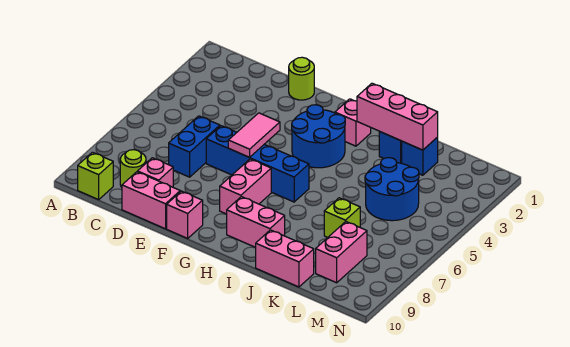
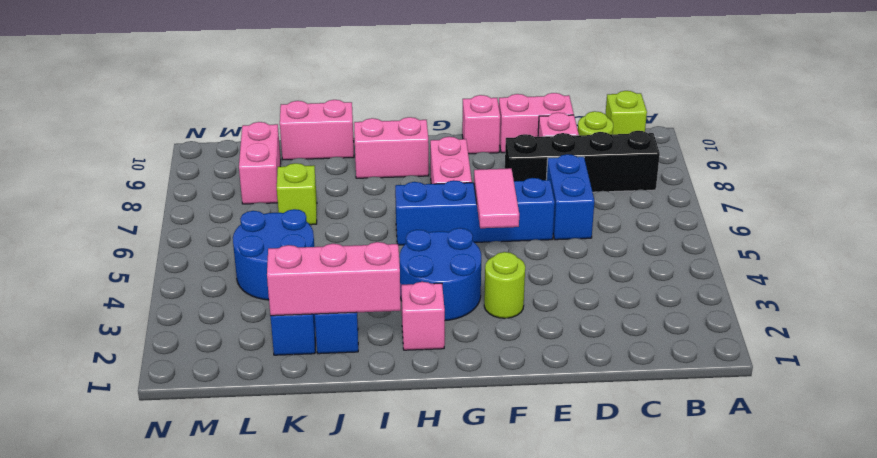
none -> black brick B8:E8 level 1
lime round brick E1 level 1 -> lime round brick F3 level 1

